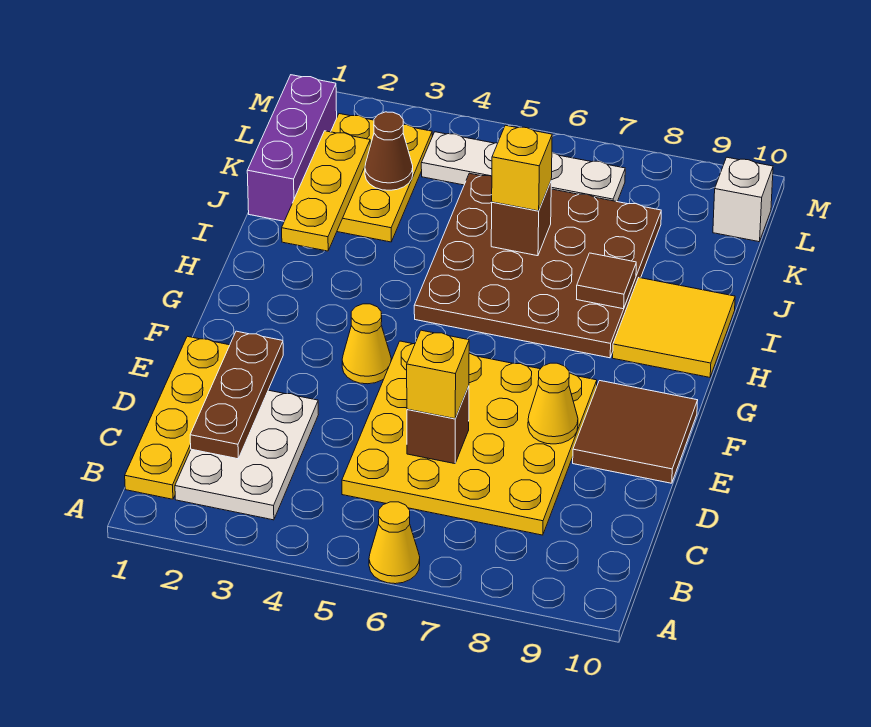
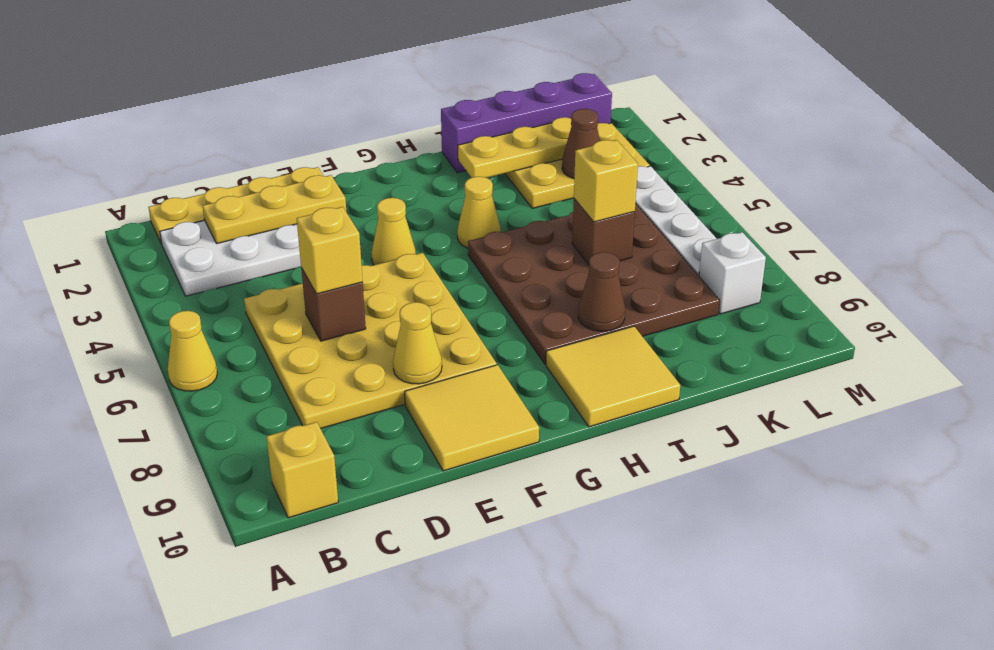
none -> yellow brick B10 level 1
brown plate C2:E2 level 2 -> yellow plate C2:E2 level 2
brown tile E9:F10 level 1 -> yellow tile E9:F10 level 1
none -> yellow cone H4 level 1
brown tile I8 level 2 -> brown cone I8 level 2
purple brick J1:L1 level 1 -> purple brick I1:L1 level 1
white brick L10 level 1 -> white brick L8 level 1

